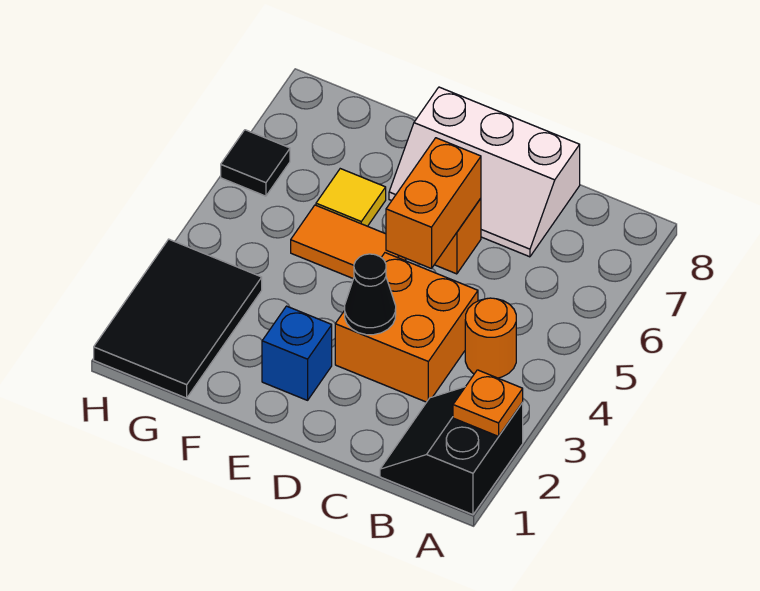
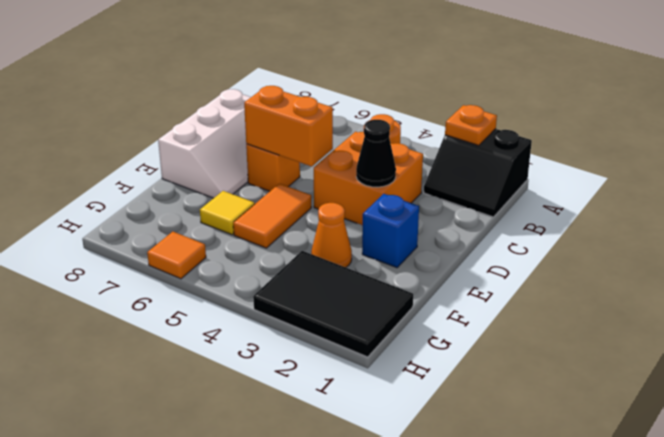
none -> orange cone F3 level 1
black tile H6 level 1 -> orange tile H6 level 1

